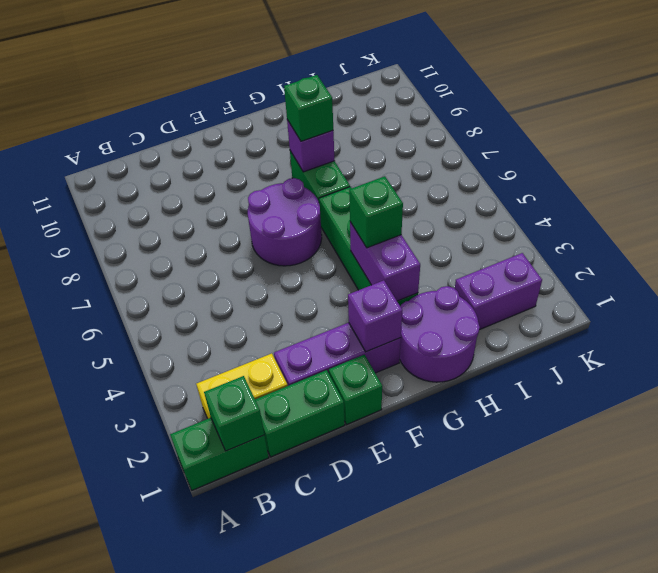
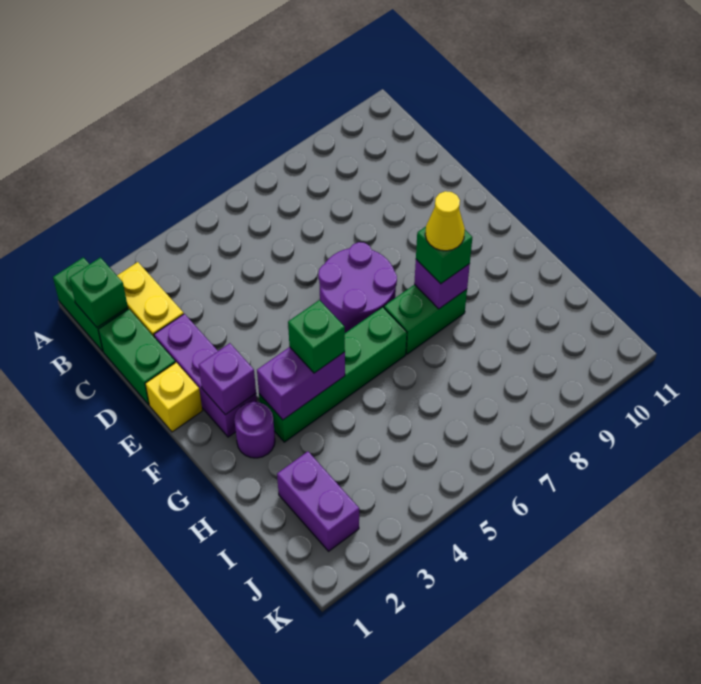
green brick E1 level 1 -> yellow brick E1 level 1
purple round brick G1:H2 level 1 -> purple round brick G2 level 1
none -> yellow cone G8 level 4

